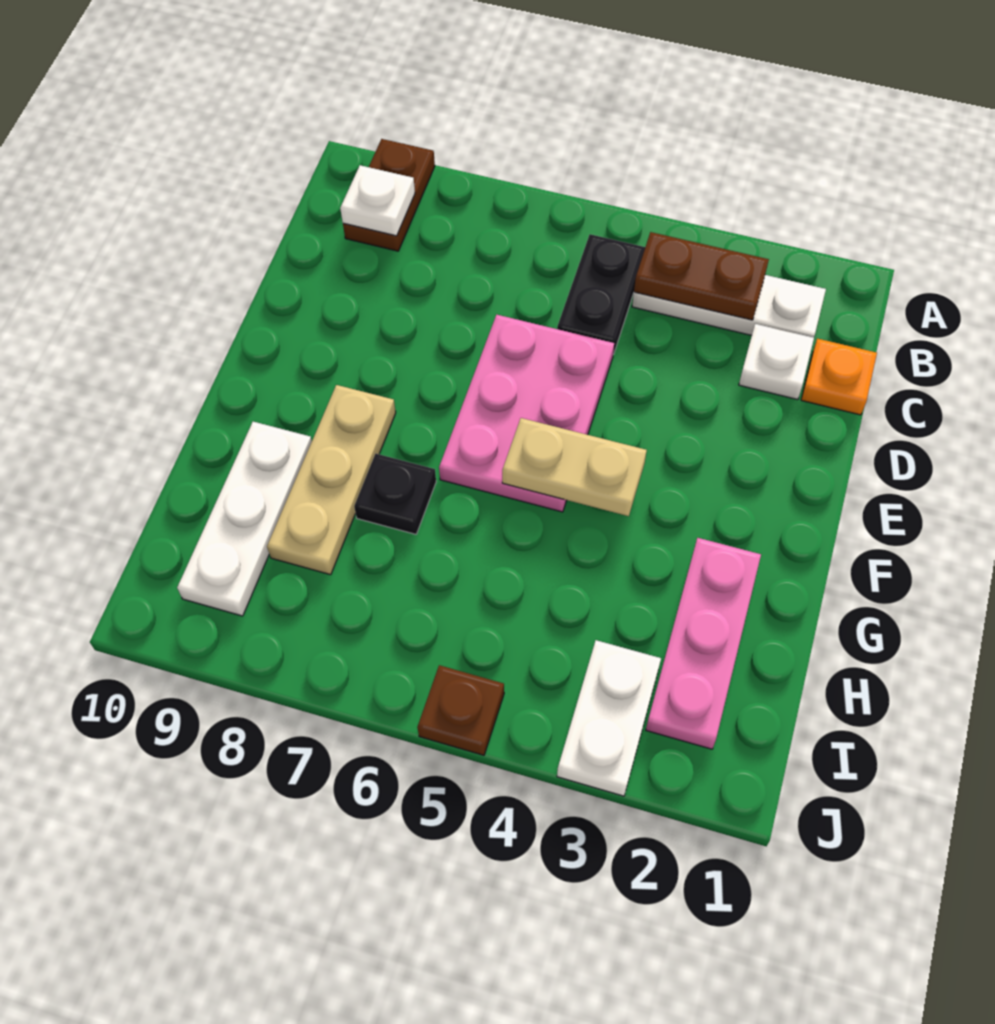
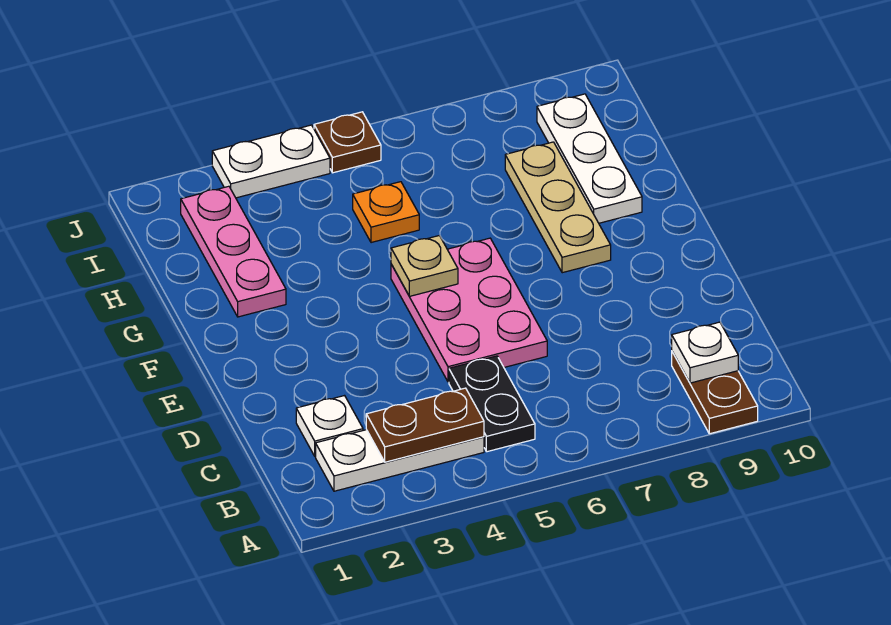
orange plate C1 level 1 -> orange plate H5 level 1
tan plate F4:F5 level 2 -> tan plate F5 level 2
black plate G7 level 1 -> none
white plate I3:J3 level 1 -> white plate J3:J4 level 1

